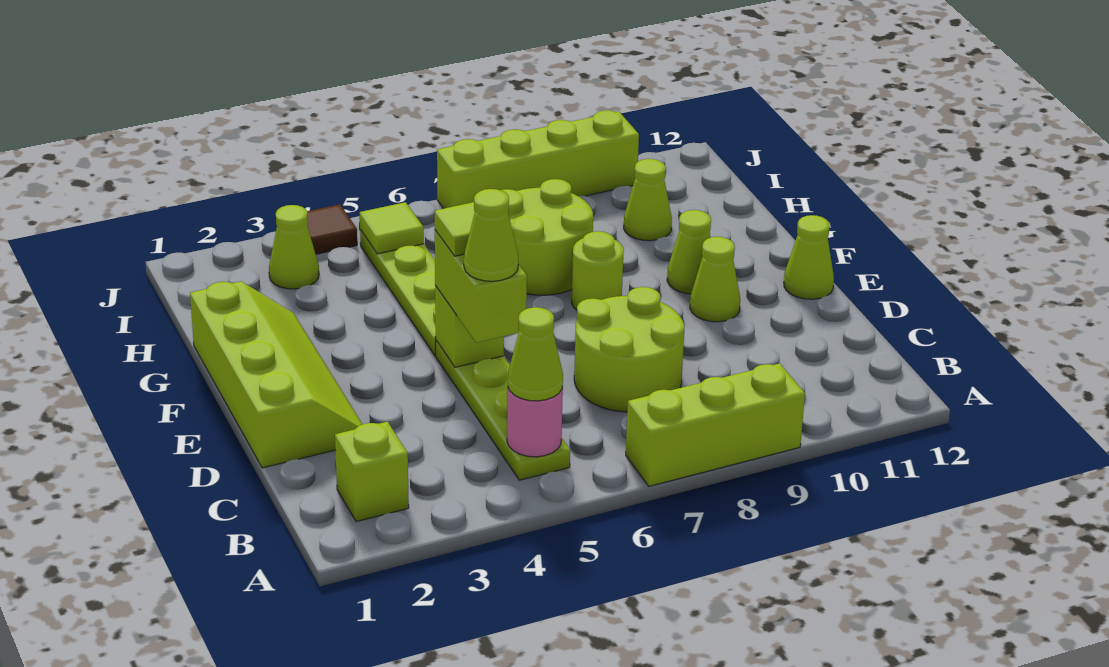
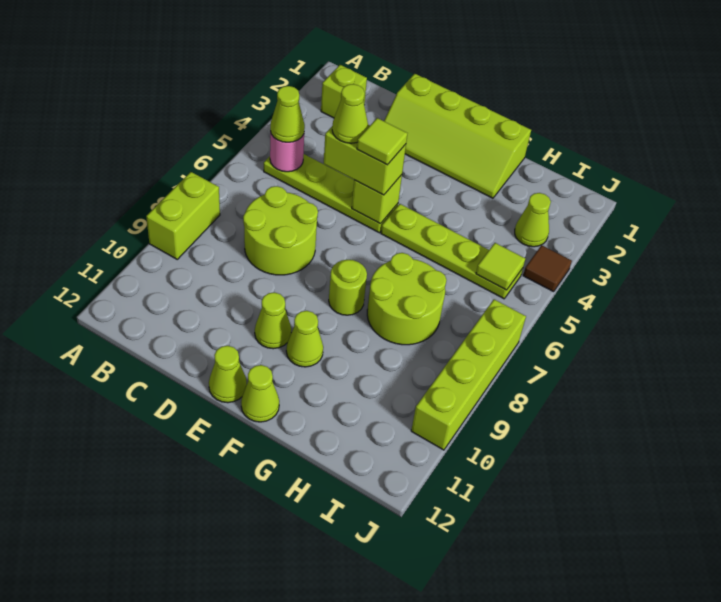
lime brick A7:A9 level 1 -> lime brick A8:A9 level 1
lime cone H10 level 1 -> lime cone F12 level 1

